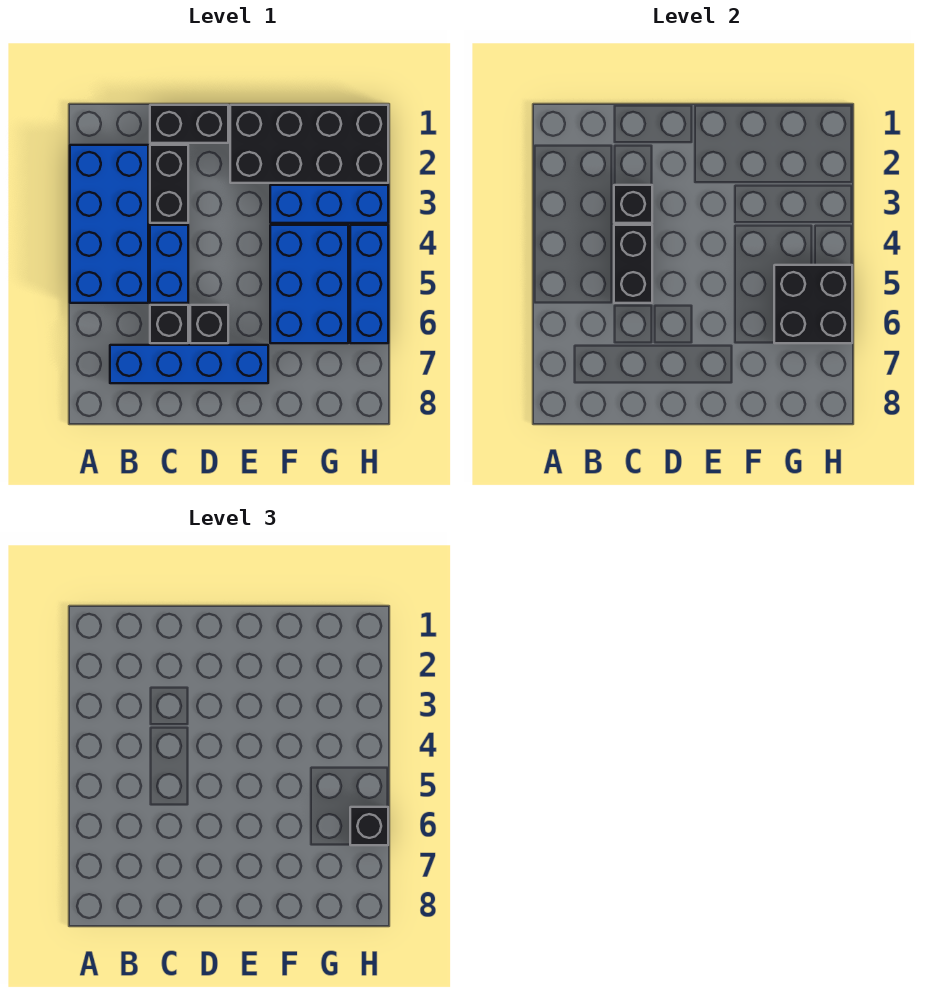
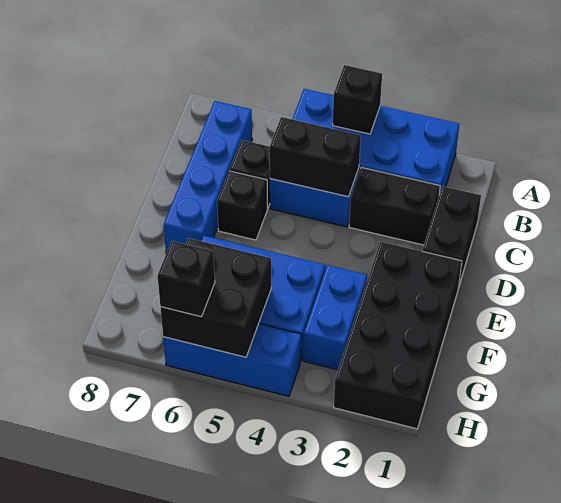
black brick C3 level 2 -> black brick A4 level 2
blue brick F3:H3 level 1 -> blue brick F3:G3 level 1

